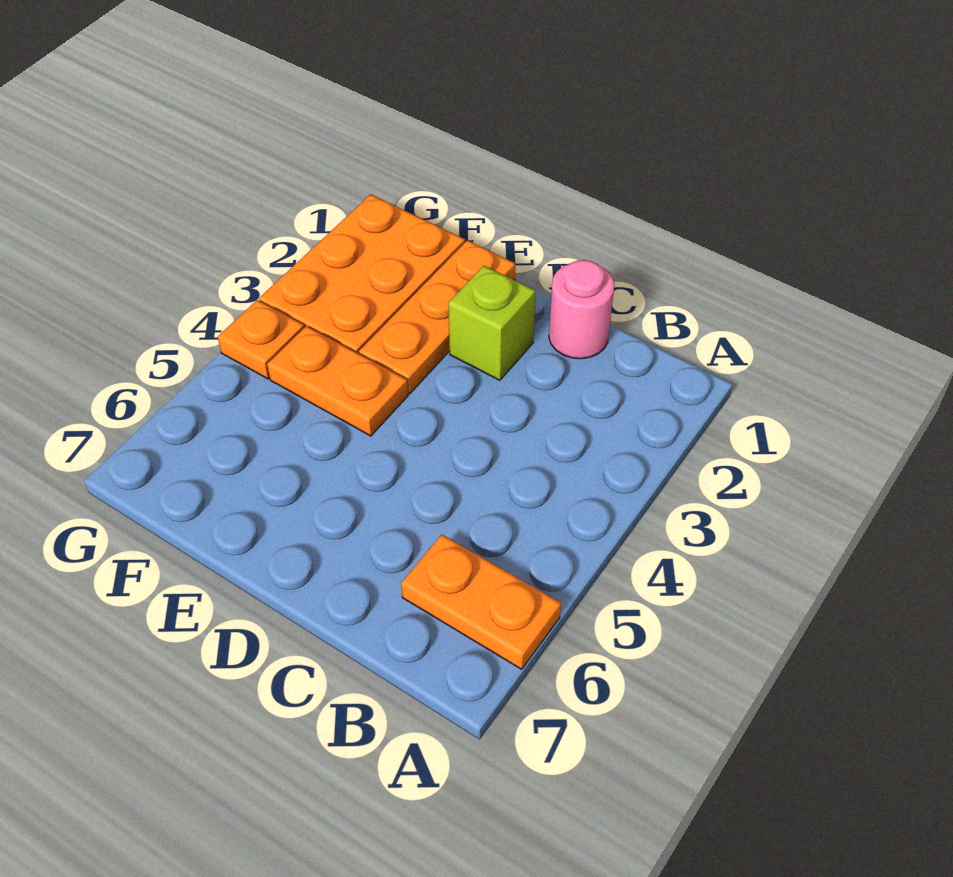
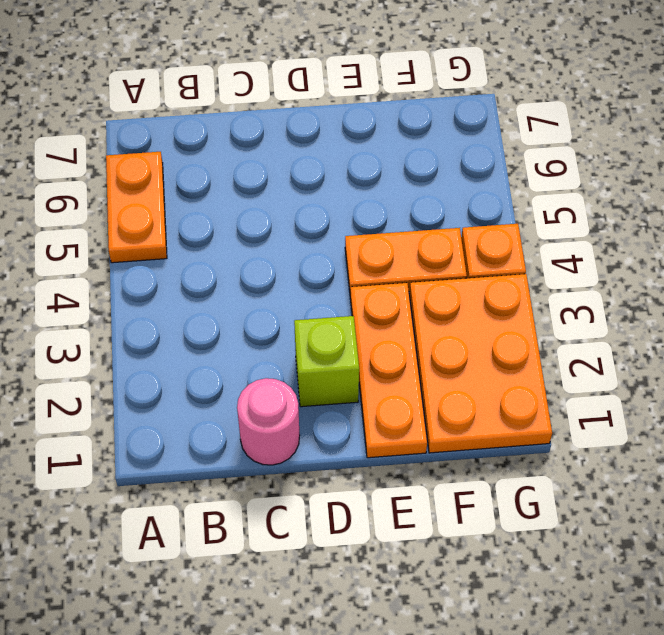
orange plate A6:B6 level 1 -> orange plate A5:A6 level 1

